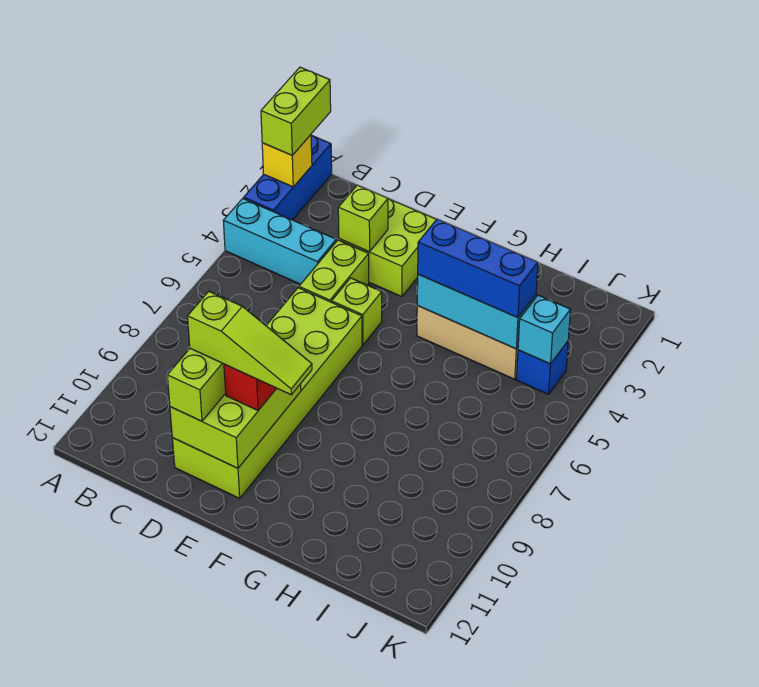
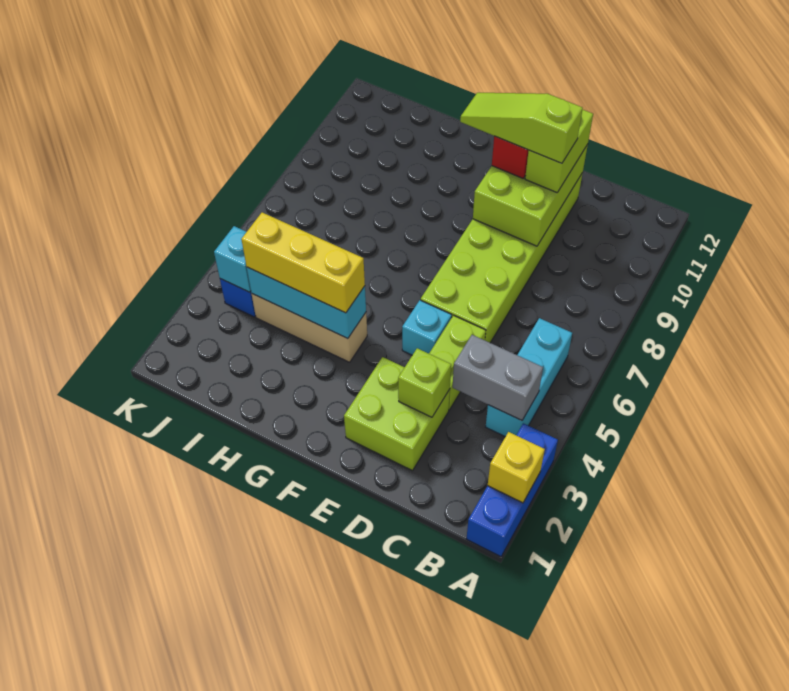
lime brick A1:A2 level 3 -> none
cyan brick A4:C4 level 1 -> cyan brick B4:B6 level 1
none -> grey brick B4:C4 level 2
lime brick E5 level 1 -> cyan brick E5 level 1
blue brick G4:I4 level 3 -> yellow brick G4:I4 level 3

